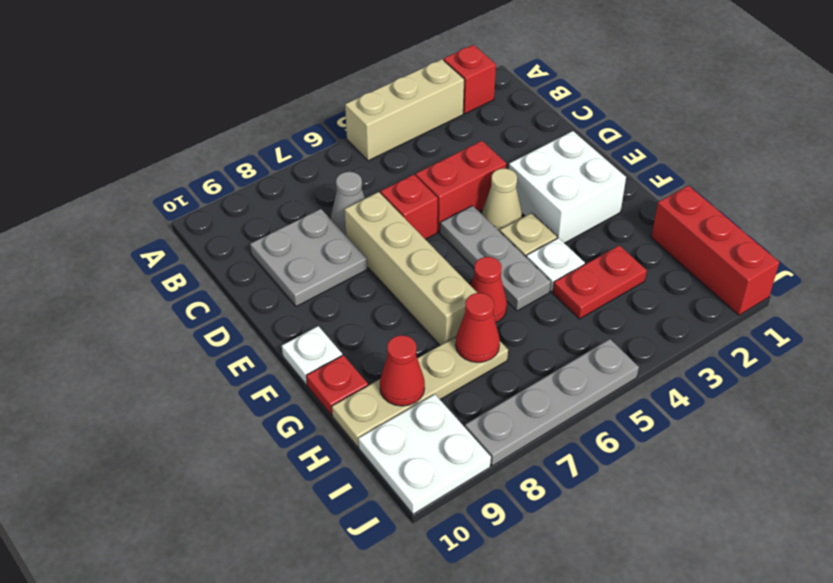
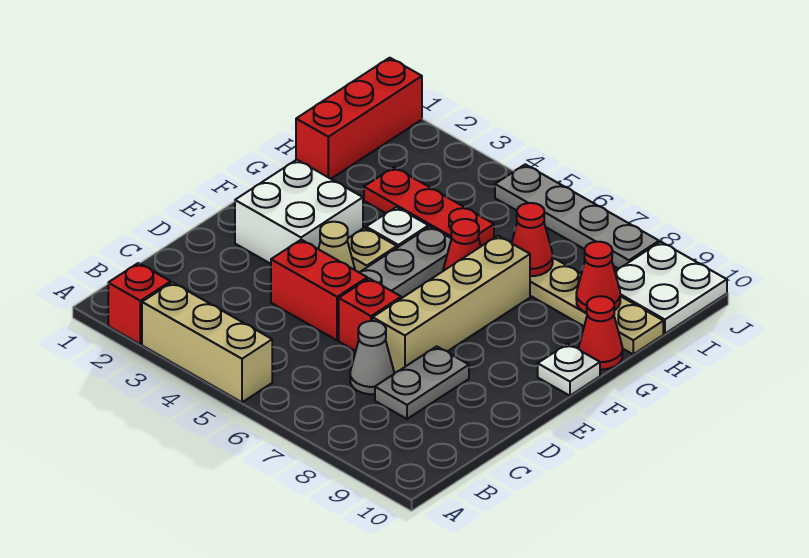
grey plate C8:D9 level 1 -> grey plate C8:D8 level 1
red plate G10 level 1 -> red cone G10 level 1
red plate H3:H4 level 1 -> red plate H3:H5 level 1

